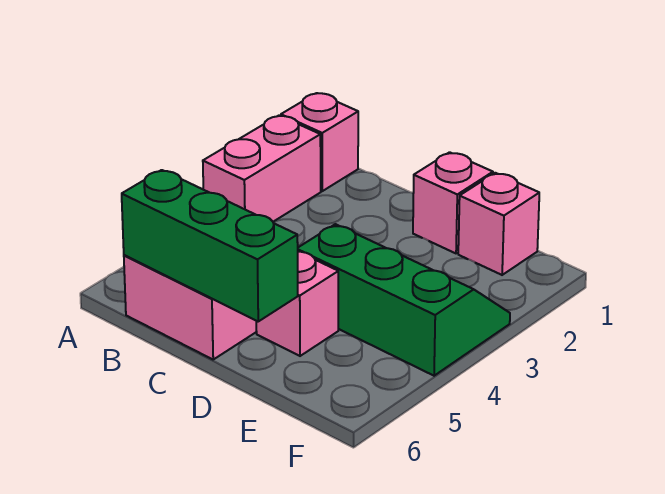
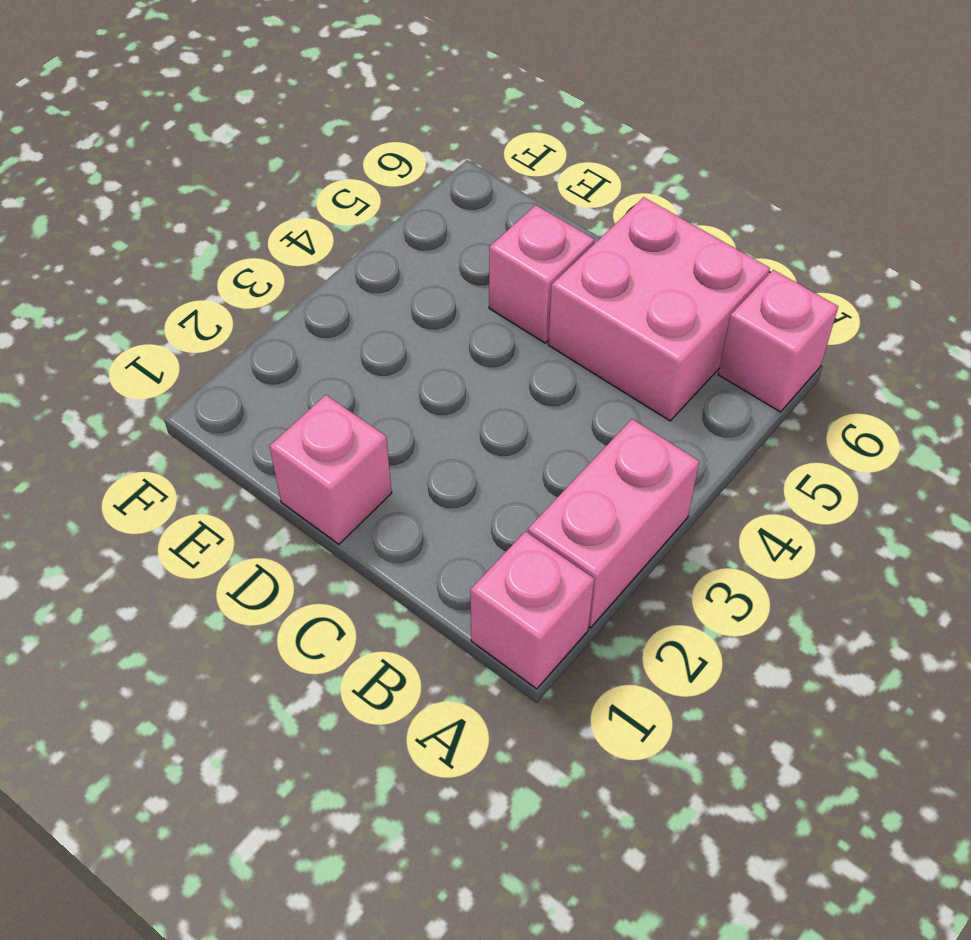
green brick B6:D6 level 2 -> none
green slope D3:F4 level 1 top 4 -> none
pink brick E1 level 1 -> pink brick A6 level 1

